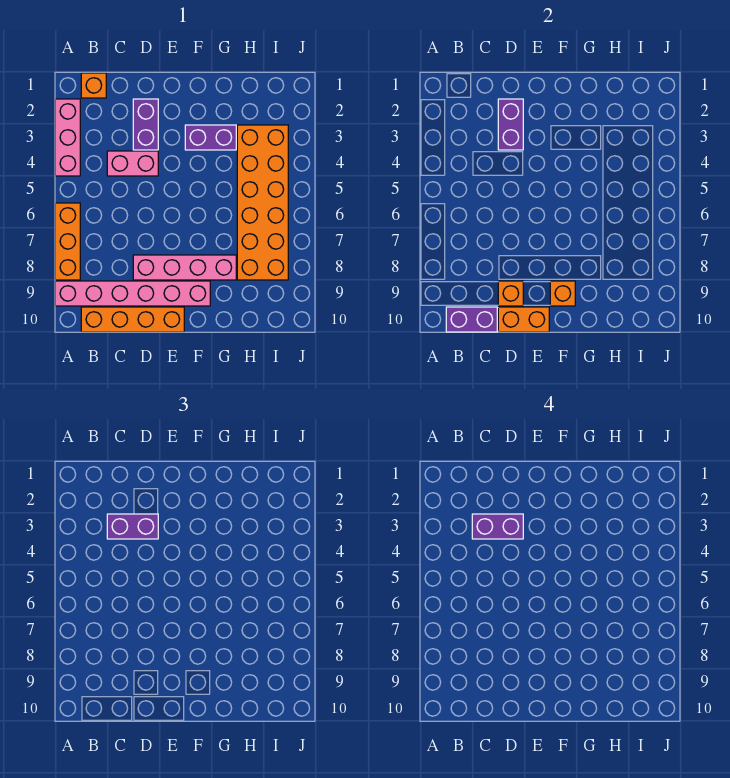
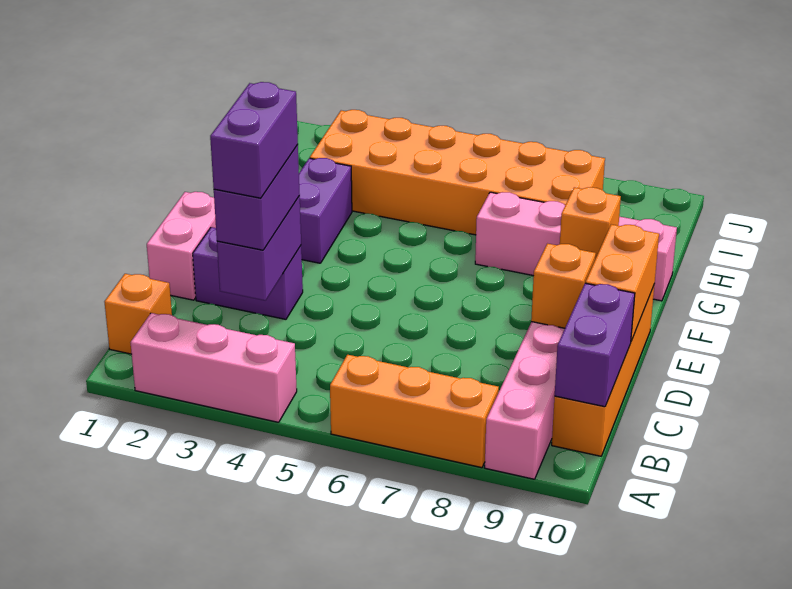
pink brick C4:D4 level 1 -> pink brick D1:E1 level 1
purple brick D2:D3 level 2 -> purple brick C3:D3 level 2
pink brick D8:G8 level 1 -> pink brick G7:G10 level 1

